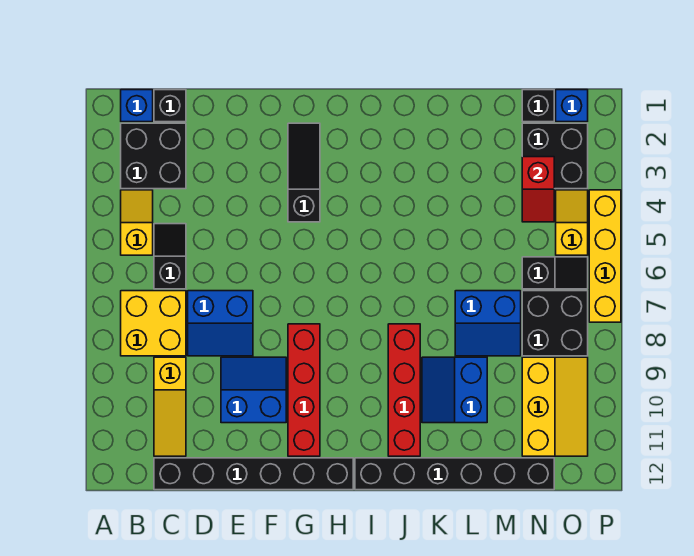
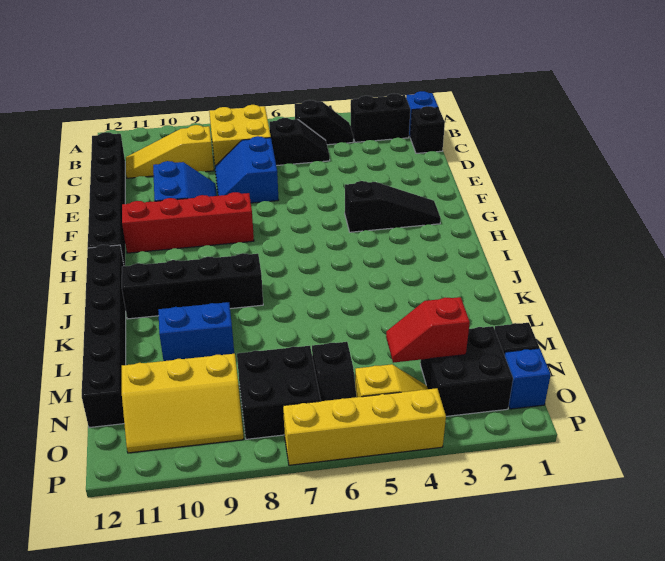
black brick B2:C3 level 1 -> black brick B2:B3 level 1
yellow slope B4:B5 level 1 top 5 -> black slope B4:B5 level 1 top 5
red brick J8:J11 level 1 -> black brick J8:J11 level 1
blue slope L7:M8 level 1 top 7 -> none

